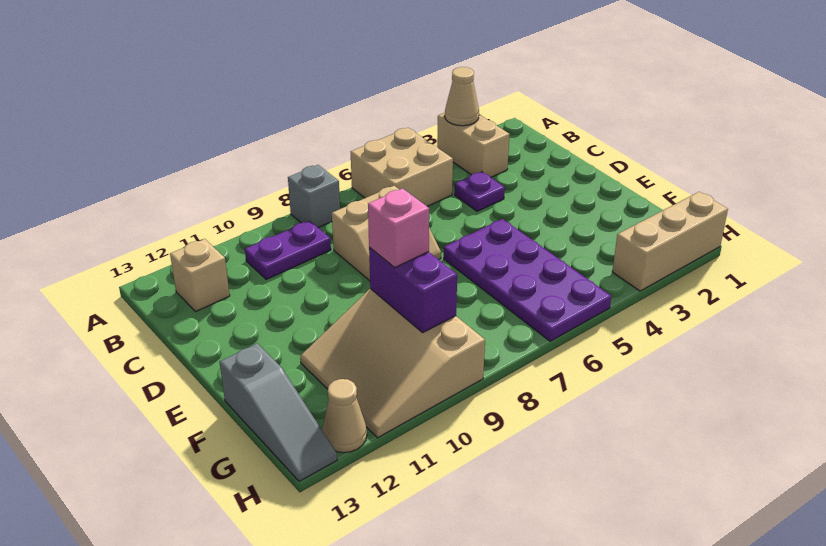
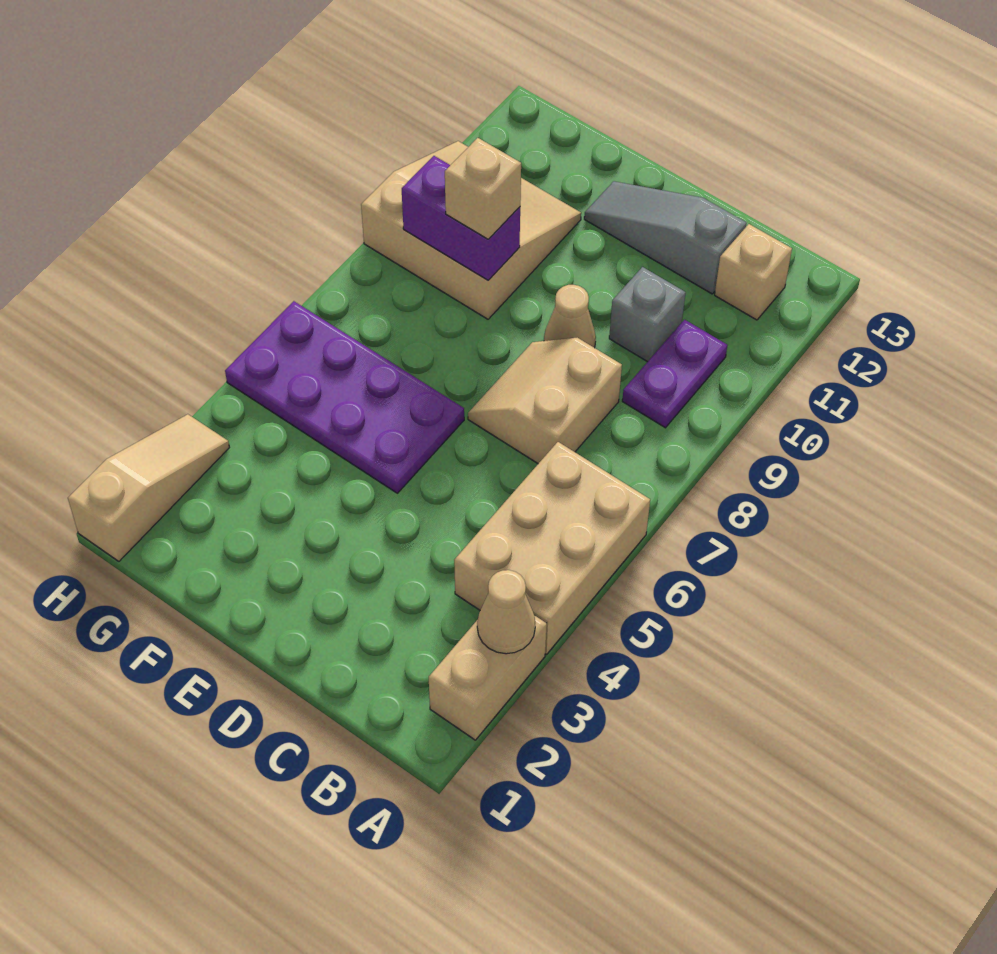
tan brick A3:B3 level 1 -> tan brick A2:A3 level 1
tan brick A5:B6 level 1 -> tan brick A4:B6 level 1
grey brick A8 level 1 -> grey brick C10 level 1
purple plate C4 level 1 -> none
pink brick F9 level 3 -> tan brick F9 level 3
grey slope F13:H13 level 1 top F -> grey slope C12:E12 level 1 top C
tan brick H1:H3 level 1 -> tan slope H1:H3 level 1 top 1
tan cone H12 level 1 -> tan cone D9 level 1

